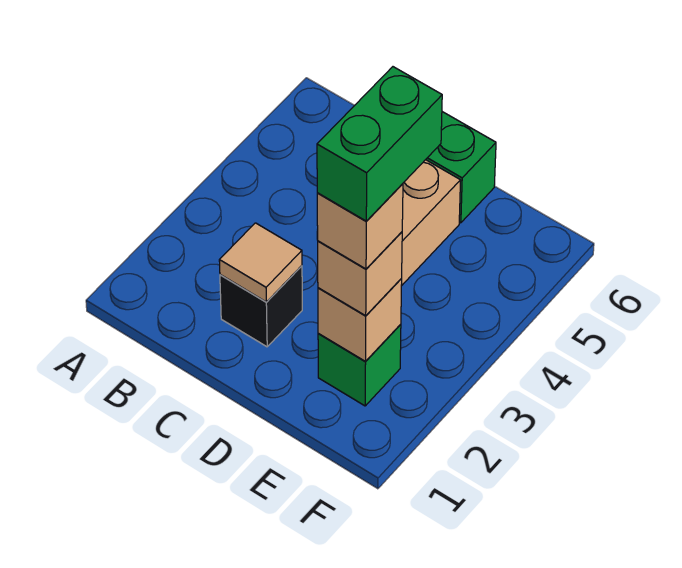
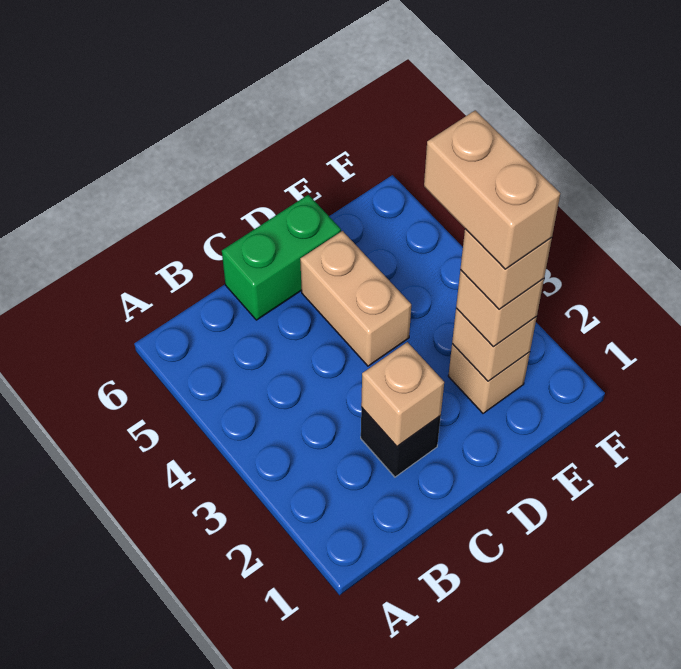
tan tile C2 level 2 -> tan brick C2 level 2
green brick E2 level 1 -> tan brick E2 level 1
green brick E2:E3 level 5 -> tan brick E2:E3 level 5

